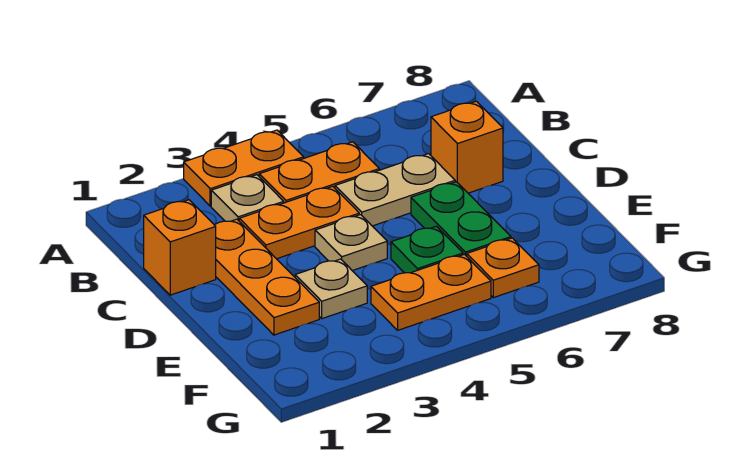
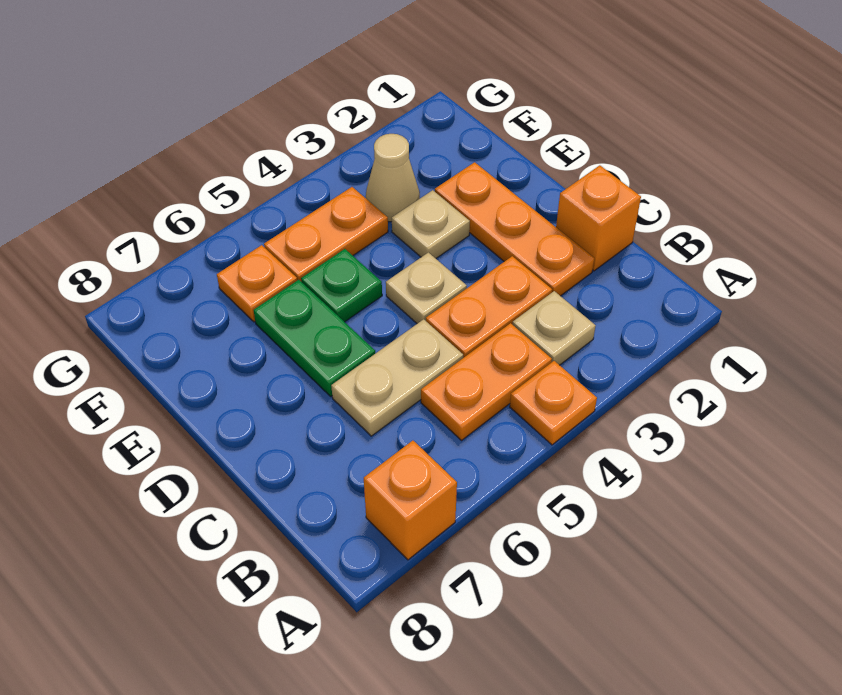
orange plate A3:A4 level 1 -> orange plate A4 level 1
orange brick C7 level 1 -> orange brick A7 level 1
none -> tan cone F3 level 1

